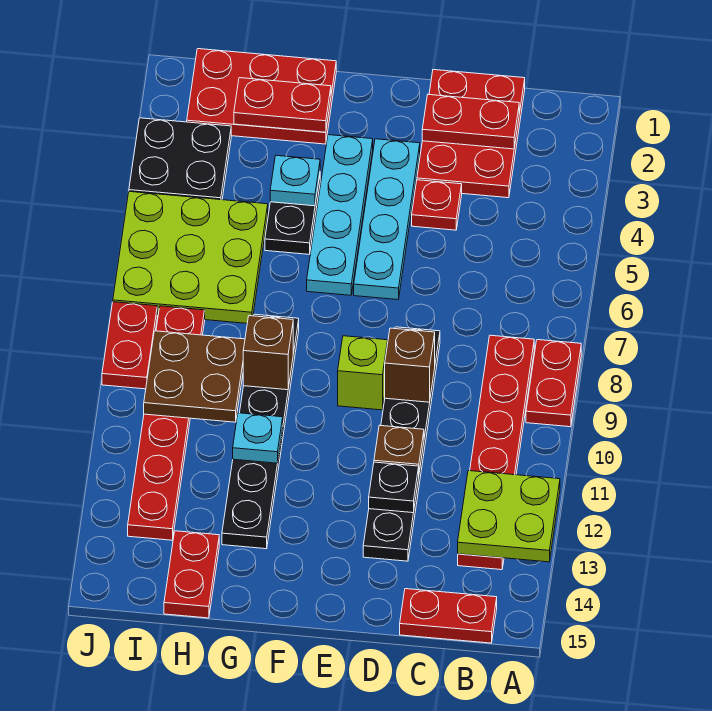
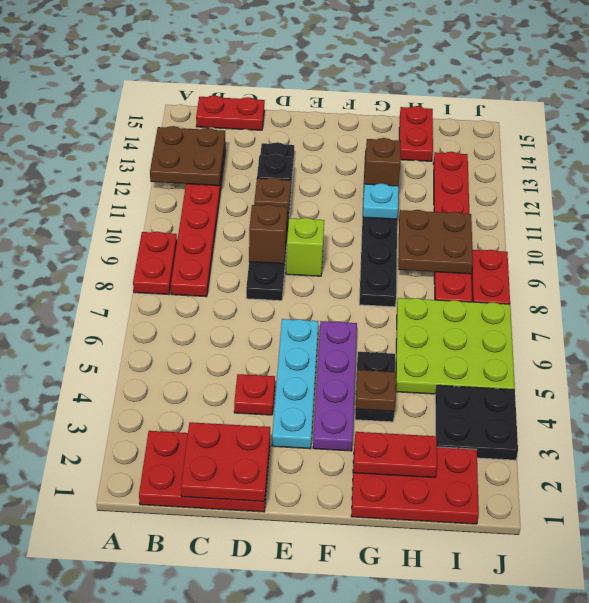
lime plate A12:B13 level 2 -> brown plate A12:B13 level 2
red plate C1:D3 level 1 -> red plate B1:D2 level 1
red plate C2:D2 level 2 -> red plate C1:D2 level 2
cyan plate F3:F6 level 1 -> purple plate F3:F6 level 1
cyan plate G4 level 2 -> brown plate G4 level 2
brown brick G9 level 2 -> brown brick G12 level 2

